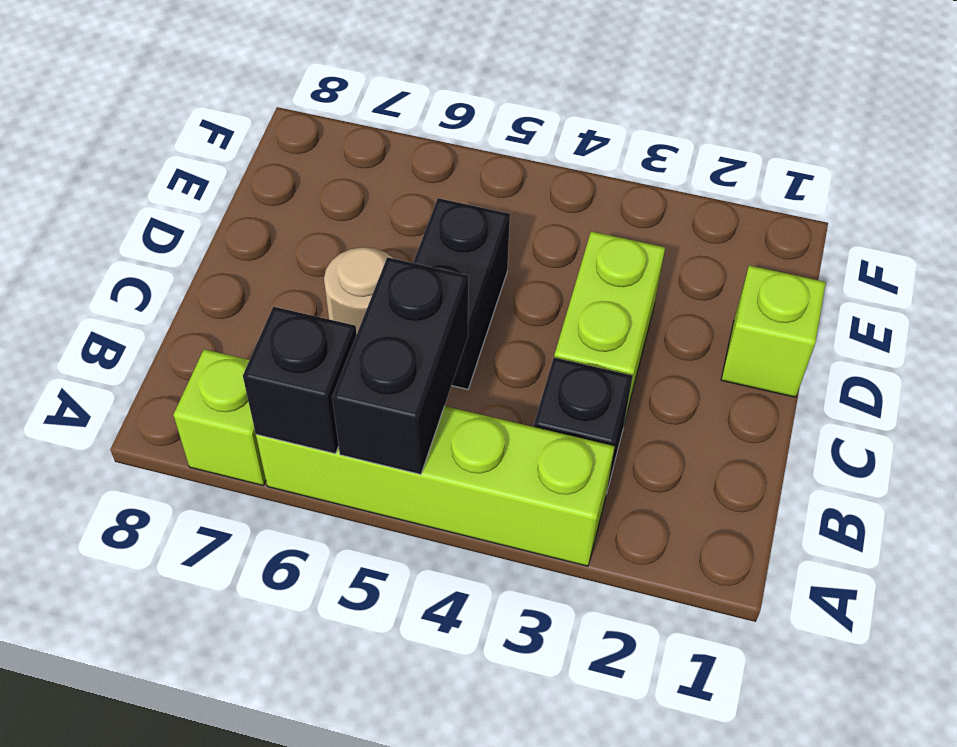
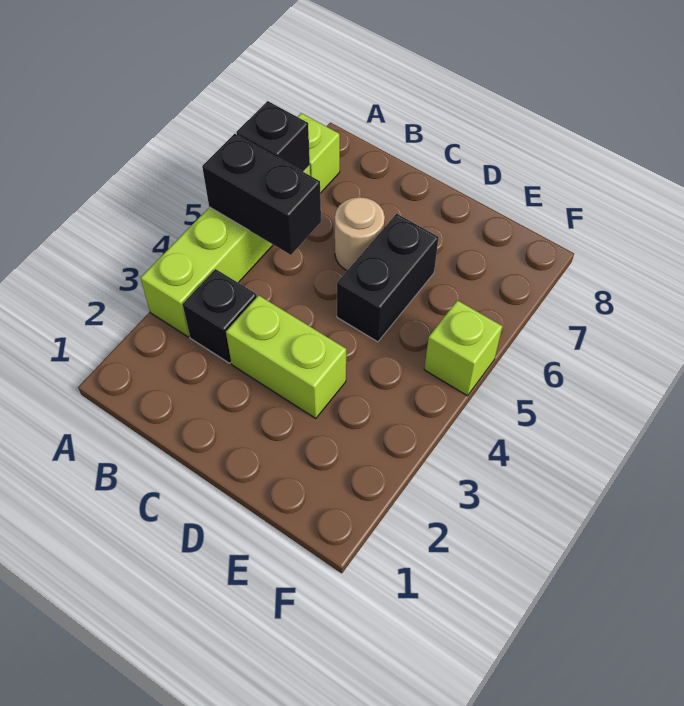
black brick C5:D5 level 1 -> black brick D5:D6 level 1
lime brick D1 level 1 -> lime brick F5 level 1

